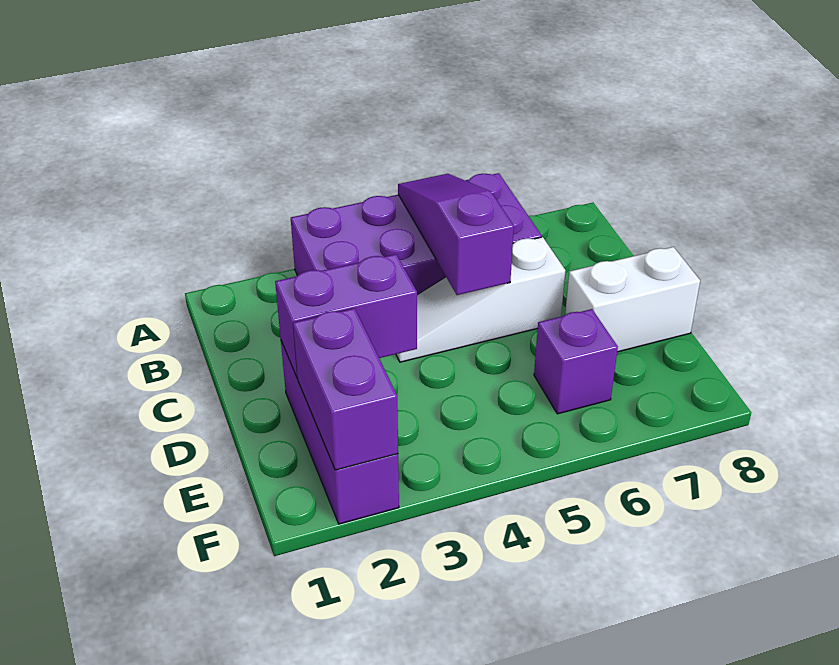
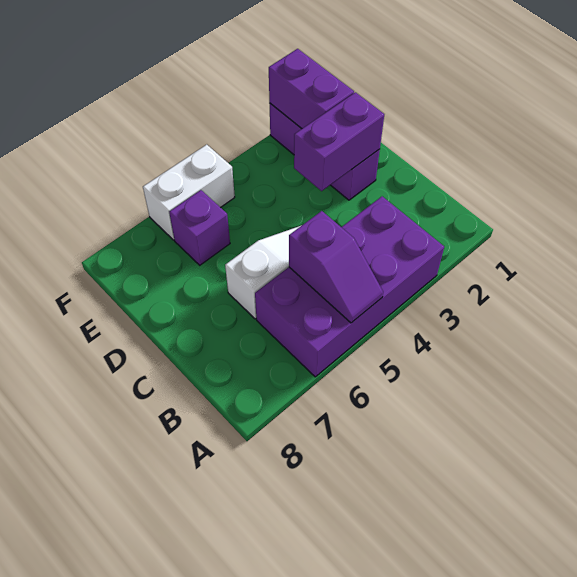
purple slope A5:C5 level 2 top C -> purple slope A5:B5 level 2 top B
white brick D7:D8 level 1 -> white brick F5:F6 level 1

